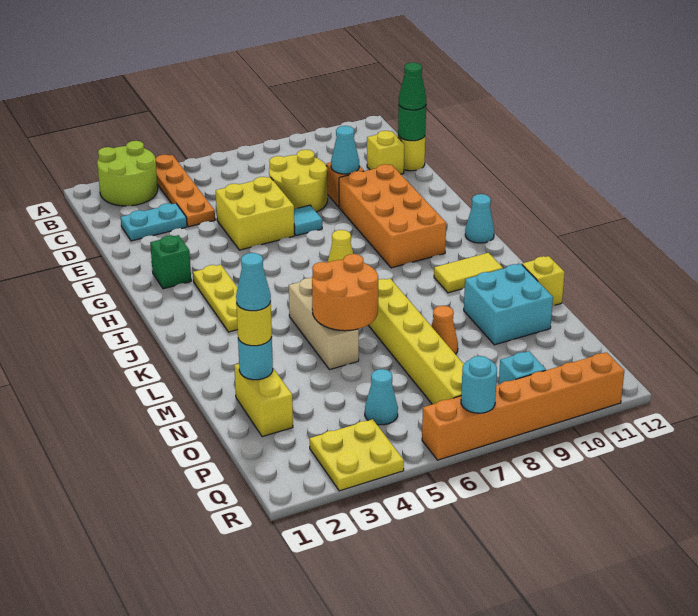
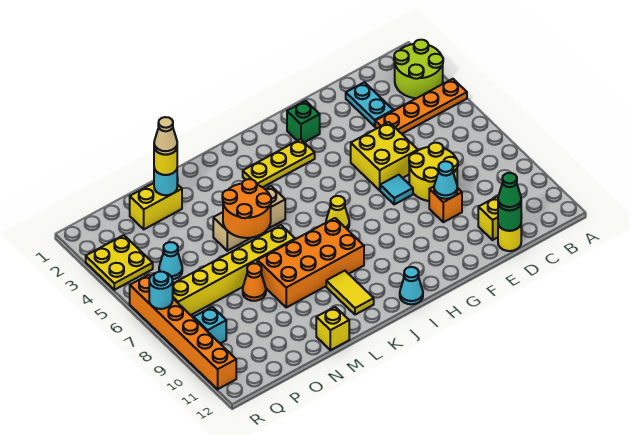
orange brick F9:I10 level 1 -> orange brick J8:M9 level 1
cyan brick M10:N11 level 1 -> none
cyan cone N2 level 4 -> tan cone N2 level 4

